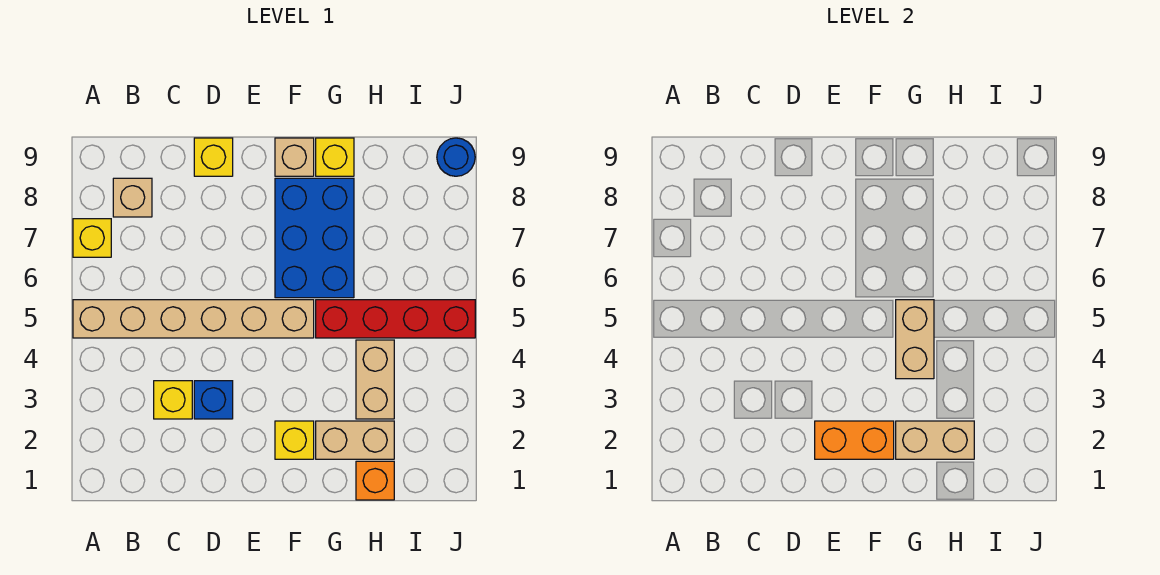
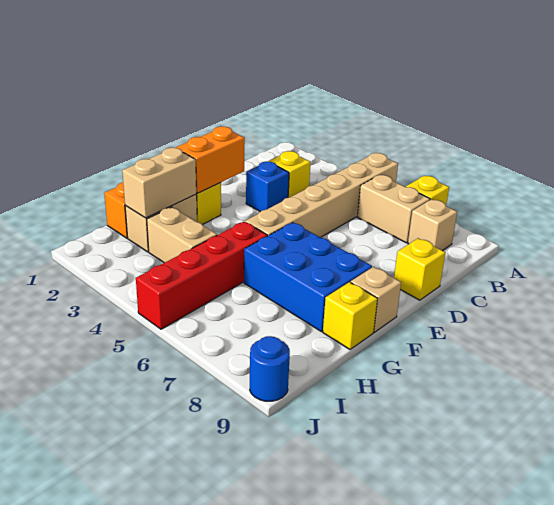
tan brick G4:G5 level 2 -> tan brick B6:B7 level 1

